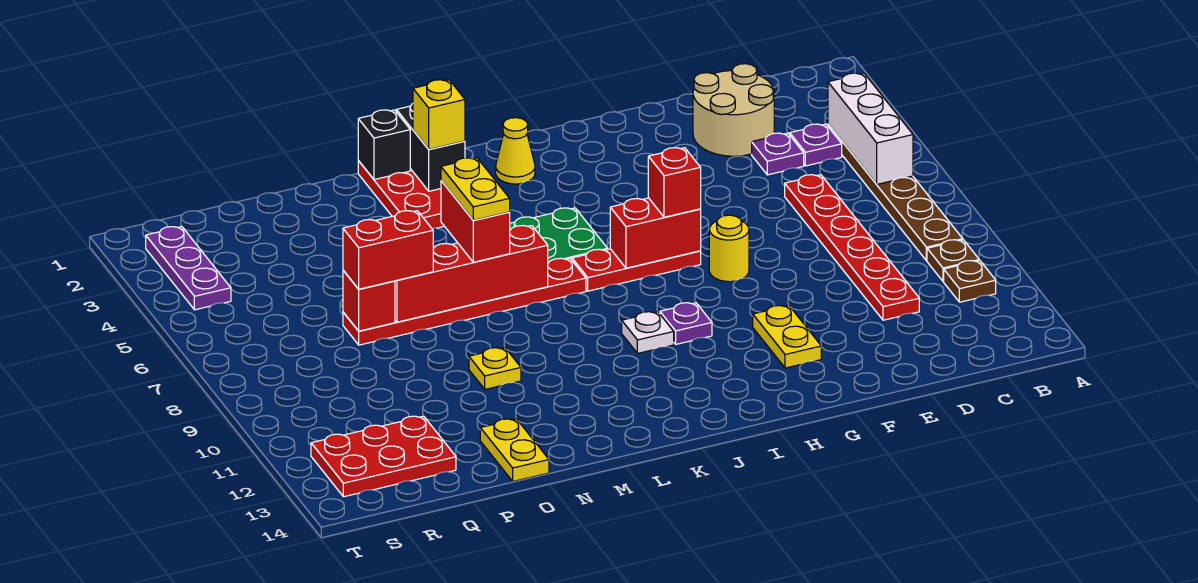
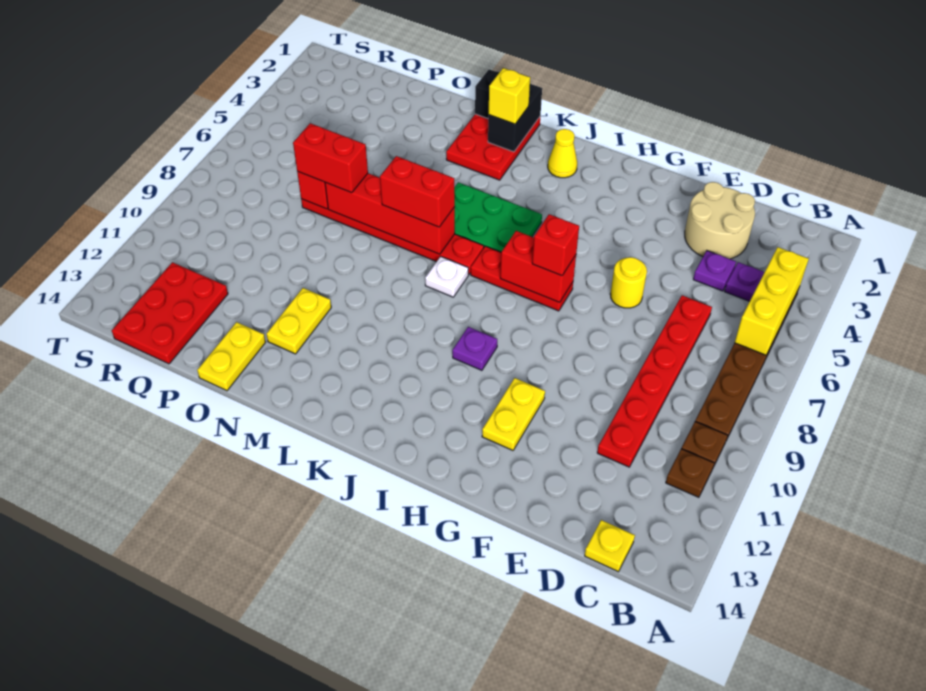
white brick B4:B6 level 2 -> yellow brick B4:B6 level 2
yellow round brick G8 level 1 -> yellow round brick F6 level 1
white plate J10 level 1 -> white plate K8 level 1
red brick M6:M7 level 3 -> red brick L7:M7 level 3
yellow plate M6:M7 level 4 -> yellow plate N11:N12 level 1
yellow plate N10 level 1 -> yellow plate C14 level 1
red plate Q12:S13 level 1 -> red plate Q12:R14 level 1
purple plate S2:S4 level 1 -> none

